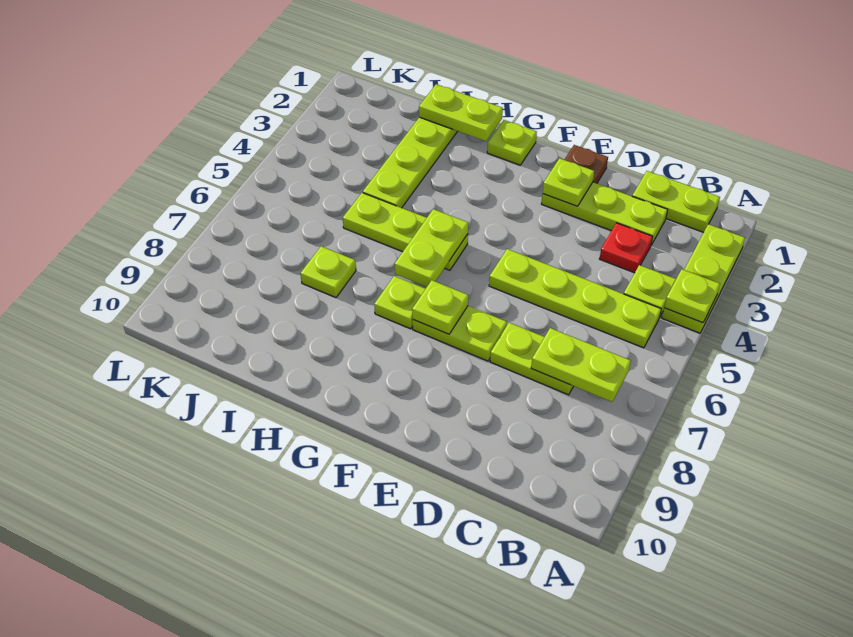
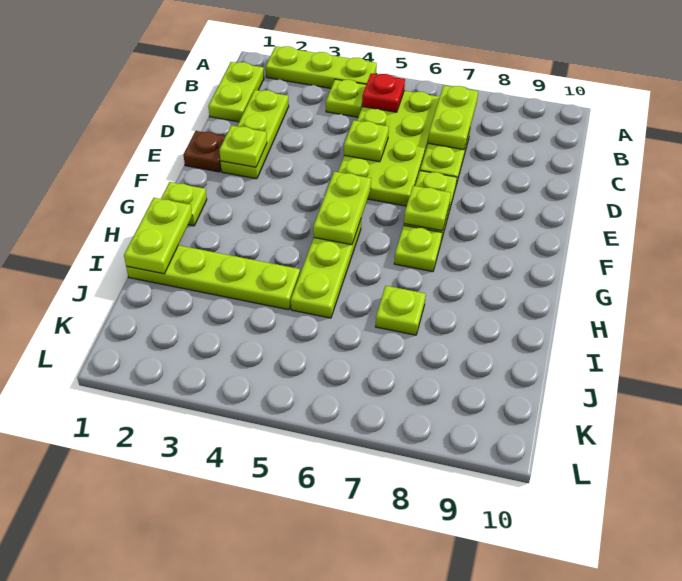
lime plate A4 level 2 -> lime plate D5 level 2
lime plate B5:E5 level 1 -> lime plate B5:E6 level 1
red plate C3 level 1 -> red plate B5 level 2
lime plate G5:G6 level 2 -> lime plate F5:G5 level 2

